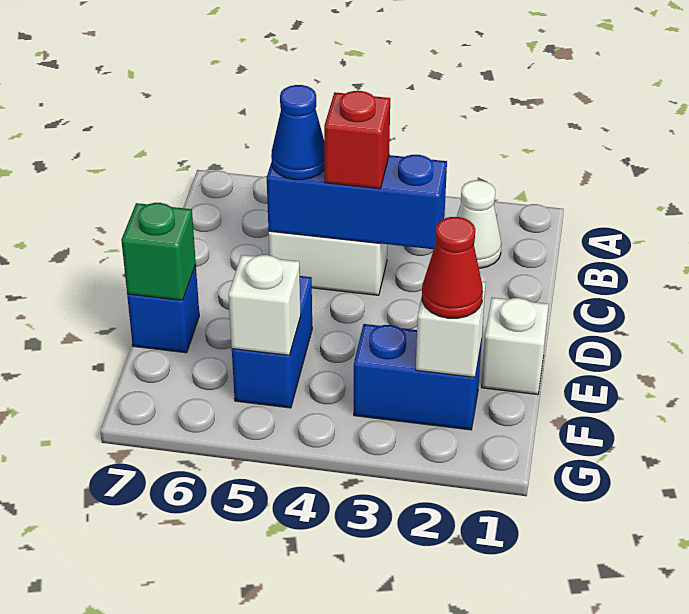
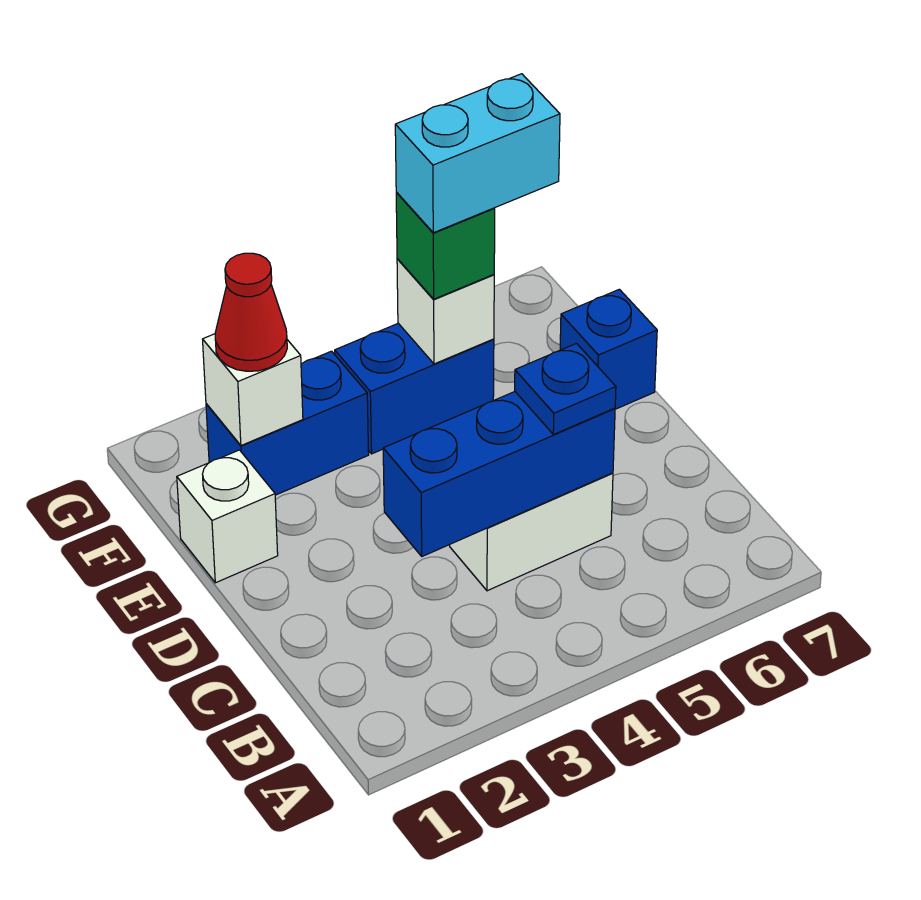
white cone B2 level 1 -> none
red brick C4 level 3 -> none
blue cone C5 level 3 -> blue plate C5 level 3
blue brick E5:F5 level 1 -> blue brick F4:F5 level 1
green brick E7 level 2 -> green brick F5 level 3
none -> cyan brick F5:F6 level 4

